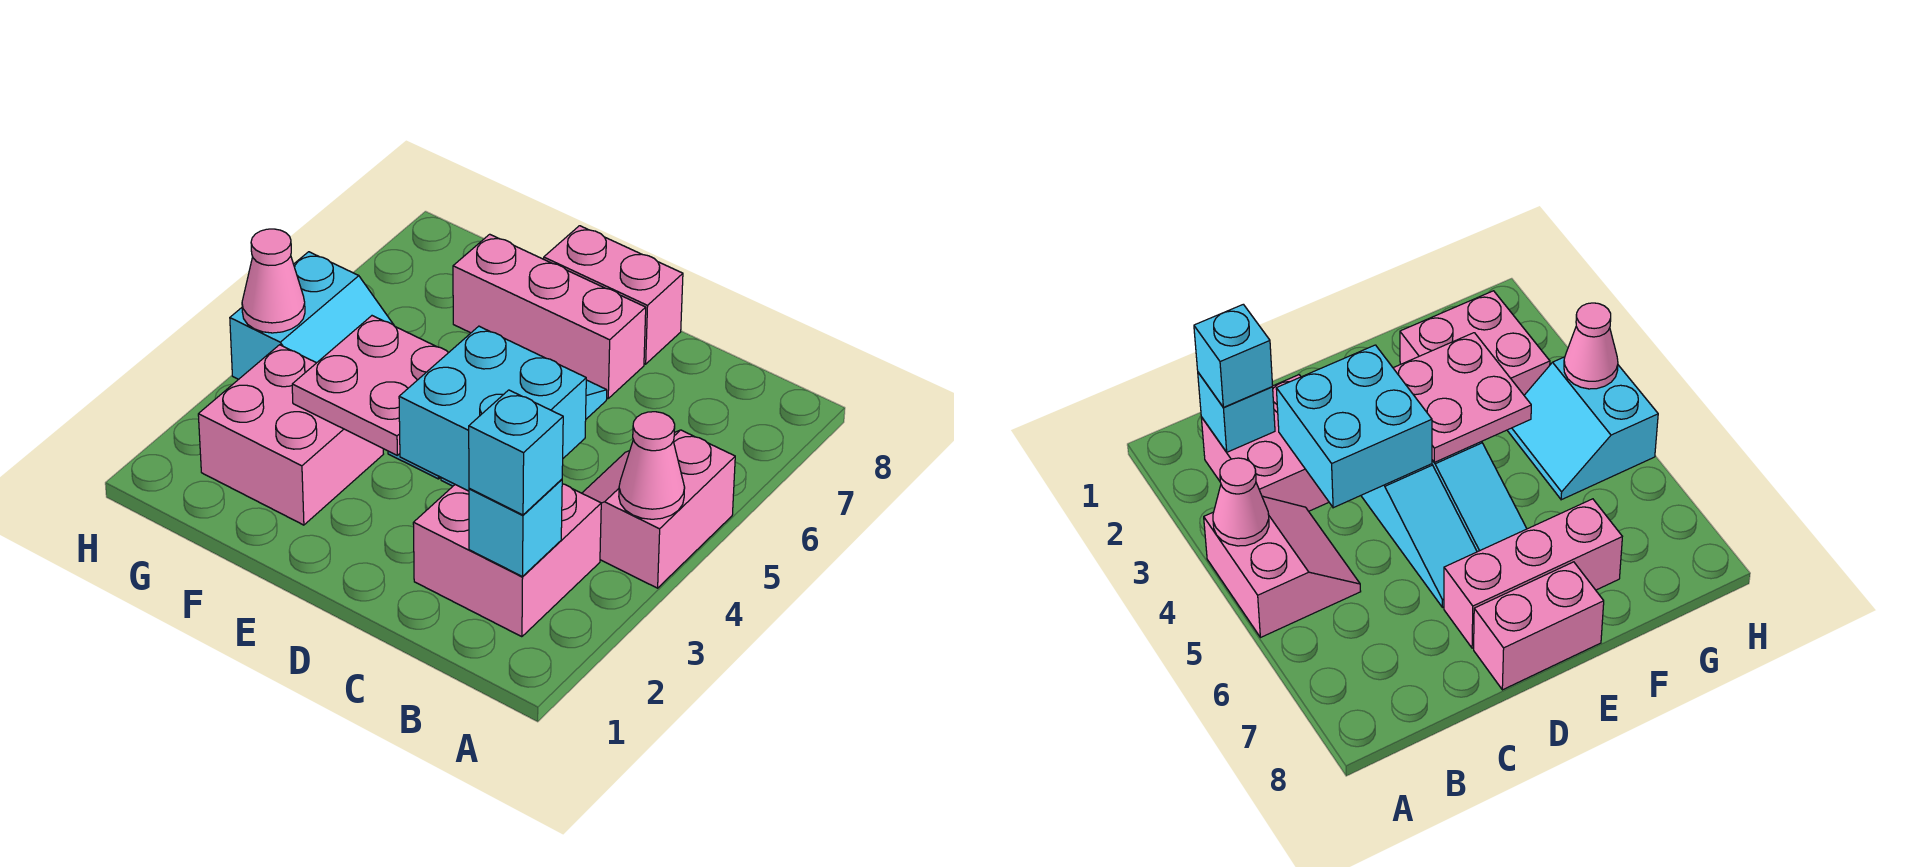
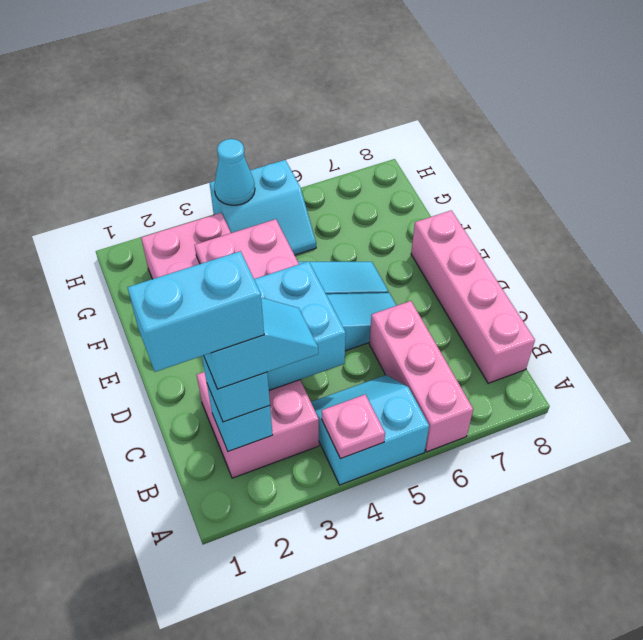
pink slope A4:B5 level 1 top A -> cyan slope A4:B5 level 1 top A
pink cone A4 level 2 -> pink plate A4 level 2
none -> cyan brick B1:B2 level 5
none -> cyan slope B2:B3 level 4 top 2
pink brick D7:F7 level 1 -> pink brick A6:C6 level 1
pink brick D8:E8 level 1 -> pink brick B8:E8 level 1
pink cone H4 level 2 -> cyan cone H4 level 2

